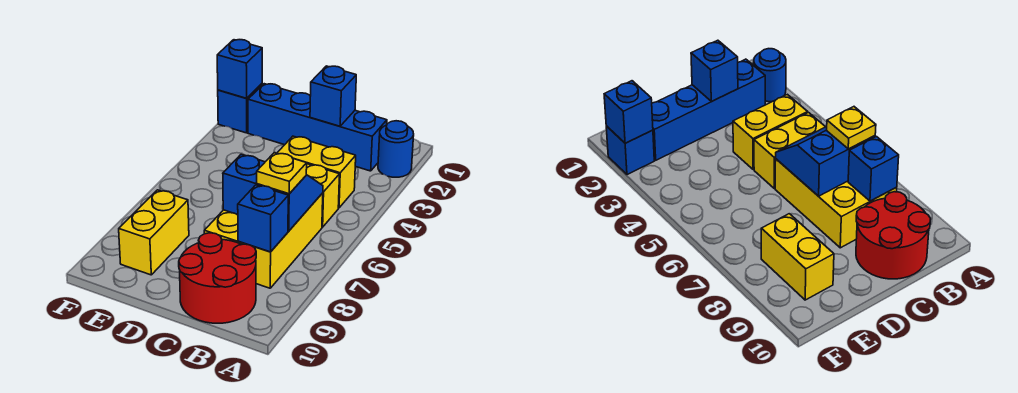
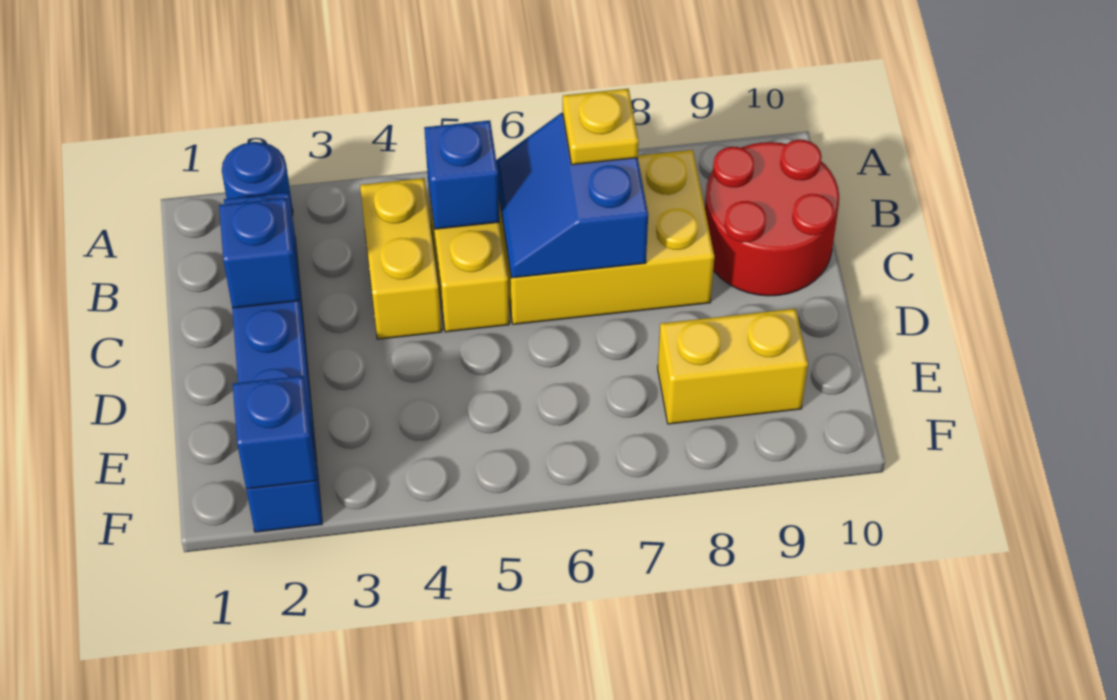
blue brick B8 level 2 -> blue brick B5 level 2

